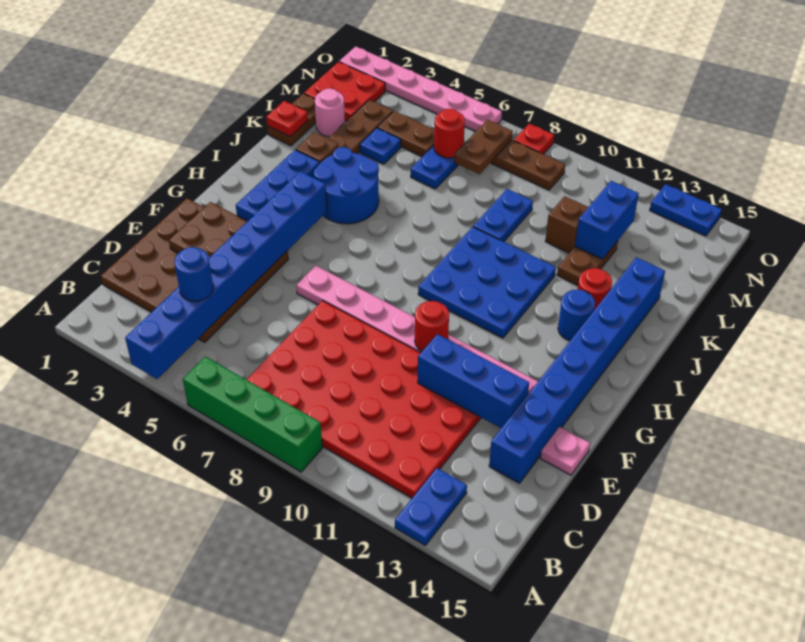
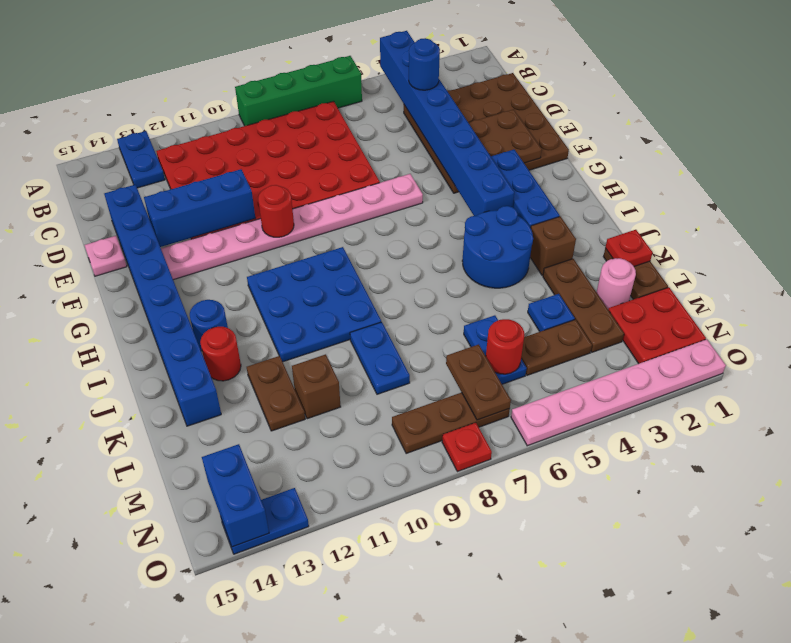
blue brick L12:M12 level 2 -> blue brick N14:O14 level 2

